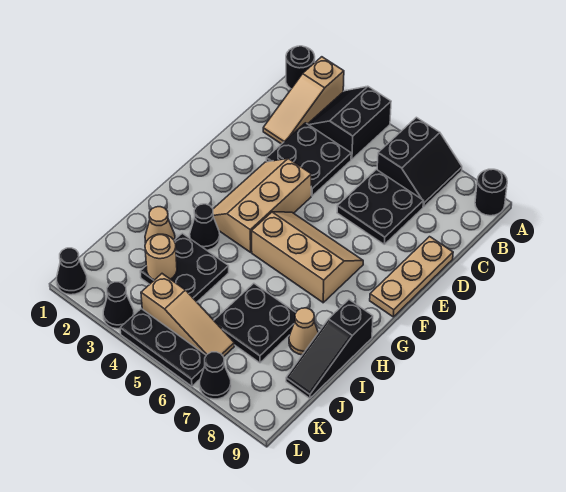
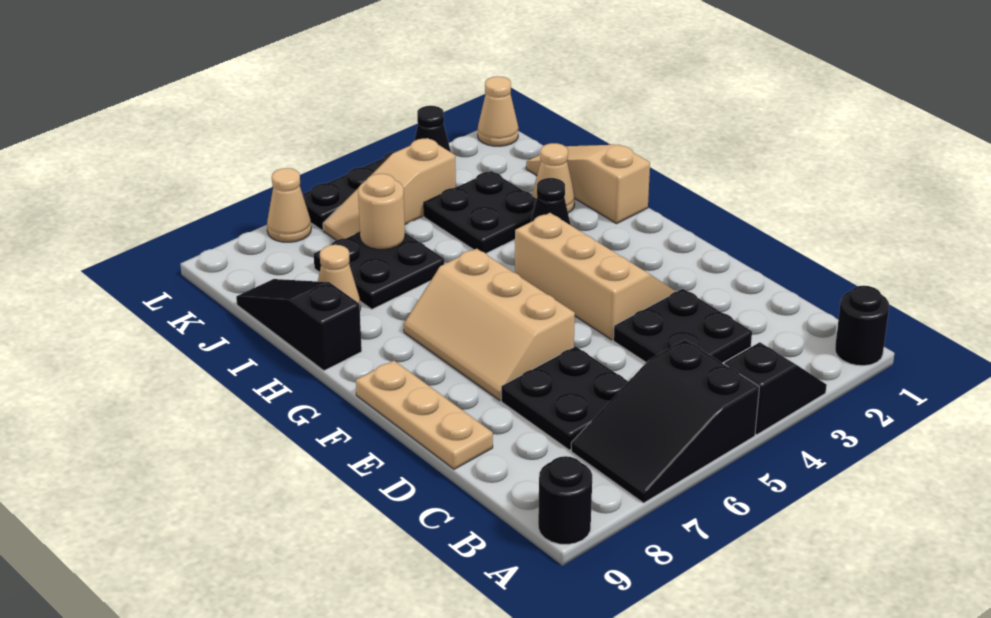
tan slope A2:C2 level 1 top A -> tan slope H1:J1 level 1 top H
black slope A3:B4 level 1 top 4 -> black slope A3:A4 level 1 top 4
black slope A6:B7 level 1 top 6 -> black slope A5:B7 level 1 top 5
tan slope F5:G7 level 1 top G -> tan slope E6:G7 level 1 top 6
tan round brick J3 level 2 -> tan round brick J6 level 2
black cone L1 level 1 -> tan cone L1 level 1
black cone L7 level 1 -> tan cone L7 level 1

